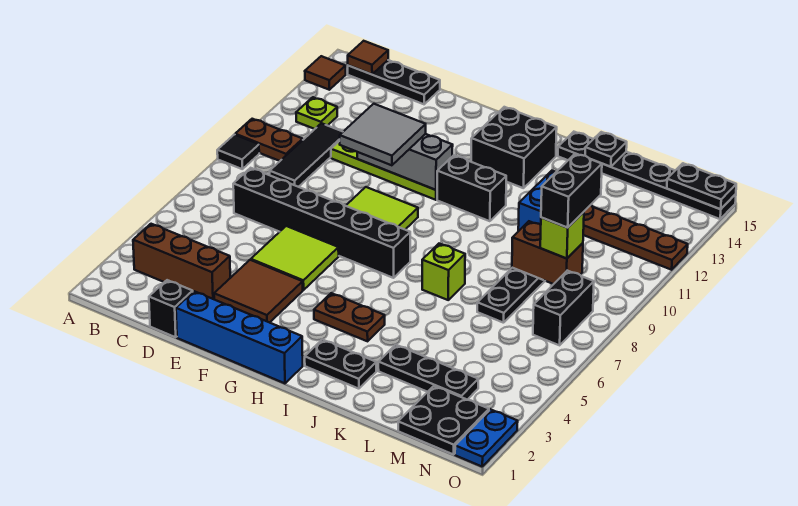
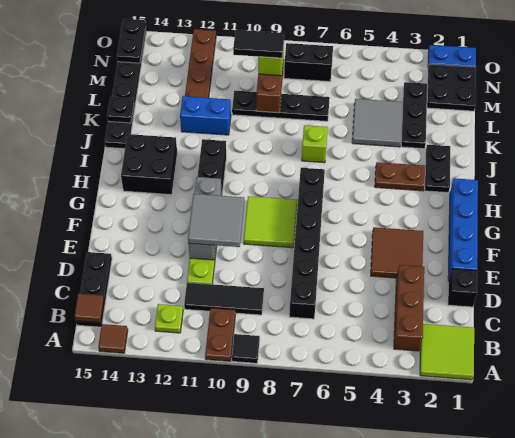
lime tile E5:F6 level 1 -> lime tile A1:B2 level 1
brown plate H4:I4 level 1 -> brown plate I3:I4 level 1
none -> grey tile K4:L5 level 1
black brick M9:M10 level 4 -> black tile M9:M10 level 4

